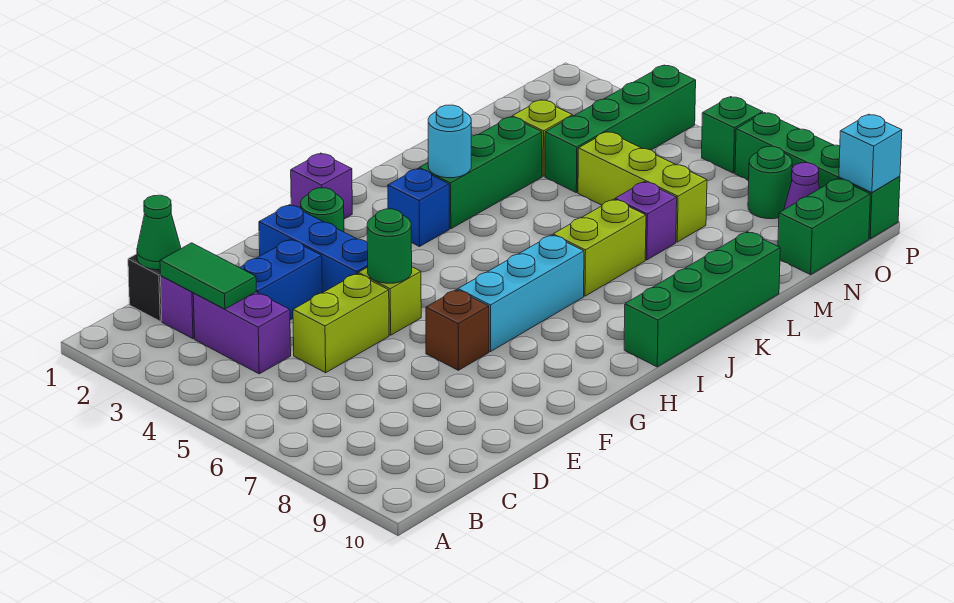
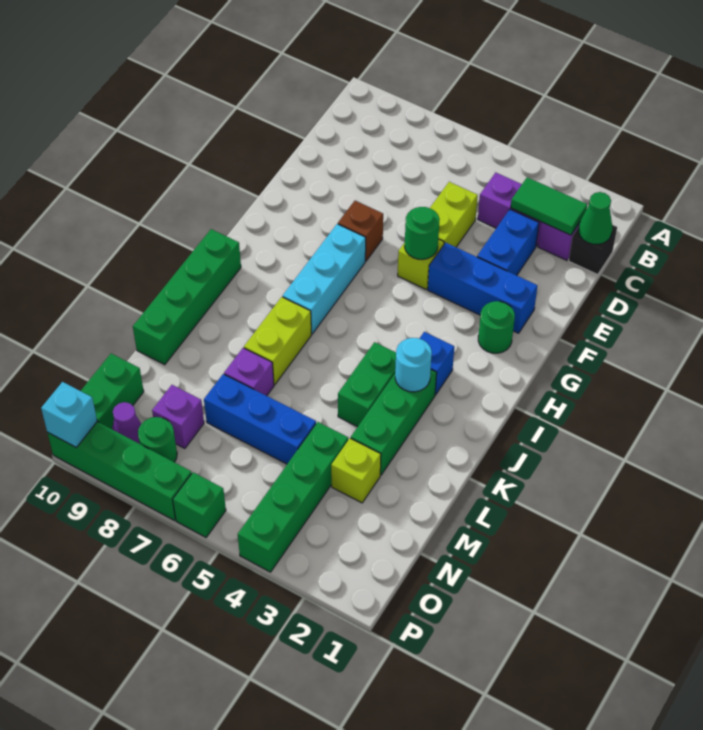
purple brick H1 level 1 -> purple brick N8 level 1
none -> green brick J4:K4 level 1
lime brick M5:M7 level 1 -> blue brick M5:M7 level 1

